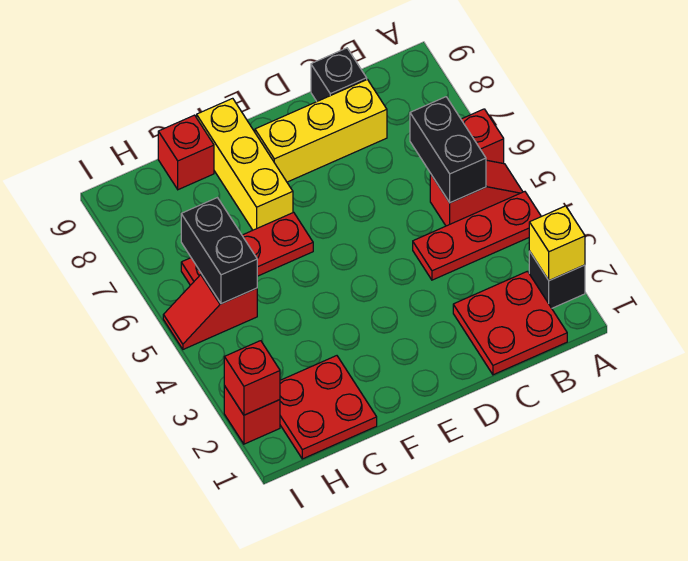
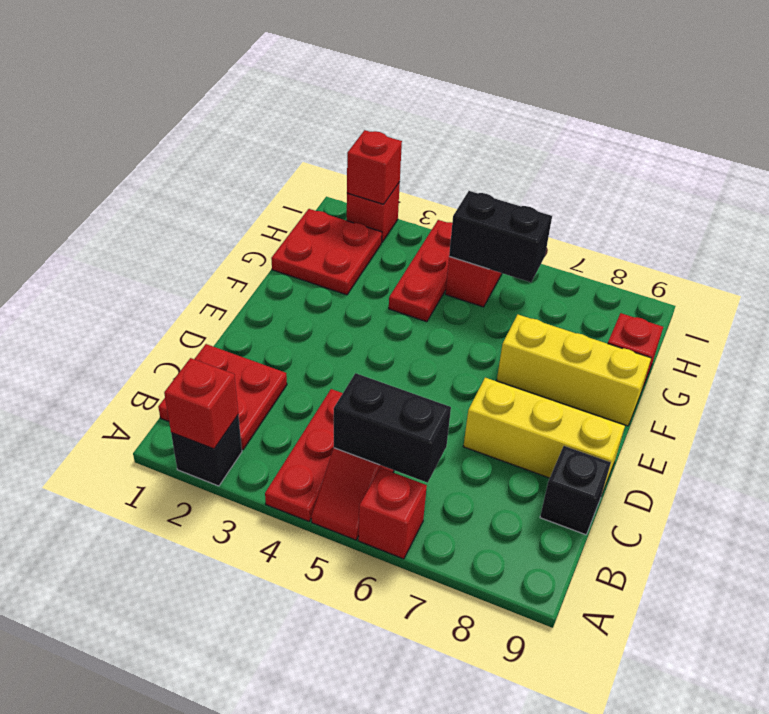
yellow brick A2 level 2 -> red brick A2 level 2
yellow brick C8:E8 level 1 -> yellow brick D7:D9 level 1
red plate F6:H6 level 1 -> red plate G4:I4 level 1

